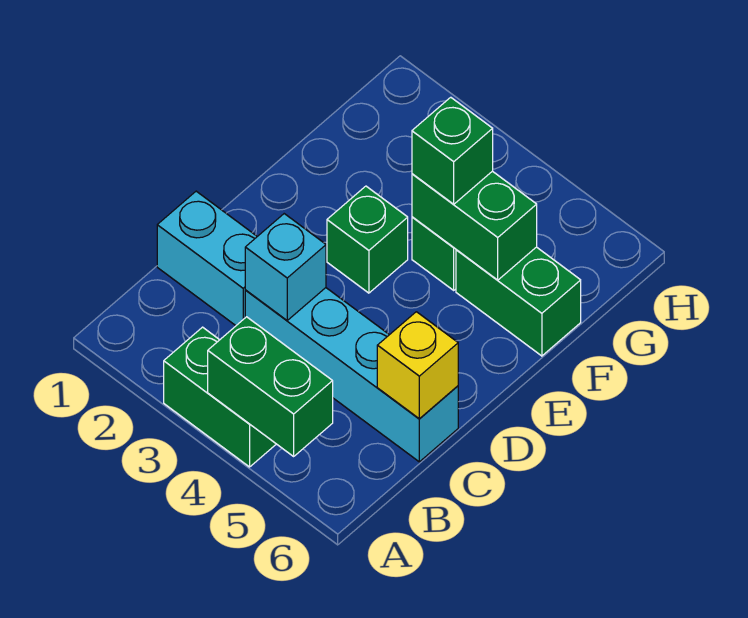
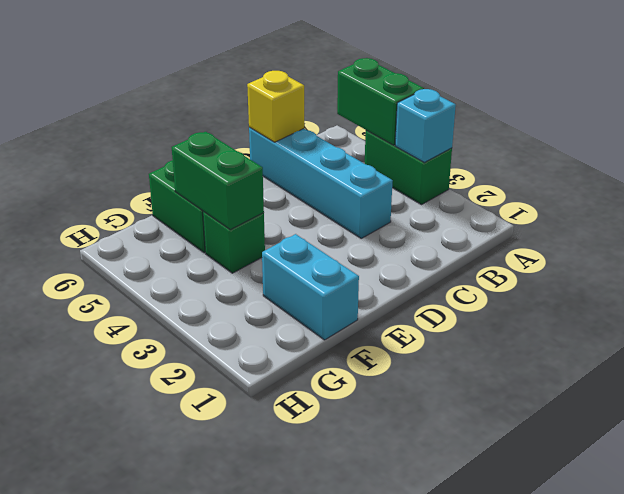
cyan brick C1:C2 level 1 -> cyan brick F1:F2 level 1
cyan brick C3 level 2 -> cyan brick A3 level 2
green brick E3 level 1 -> none
green brick F4 level 3 -> none

